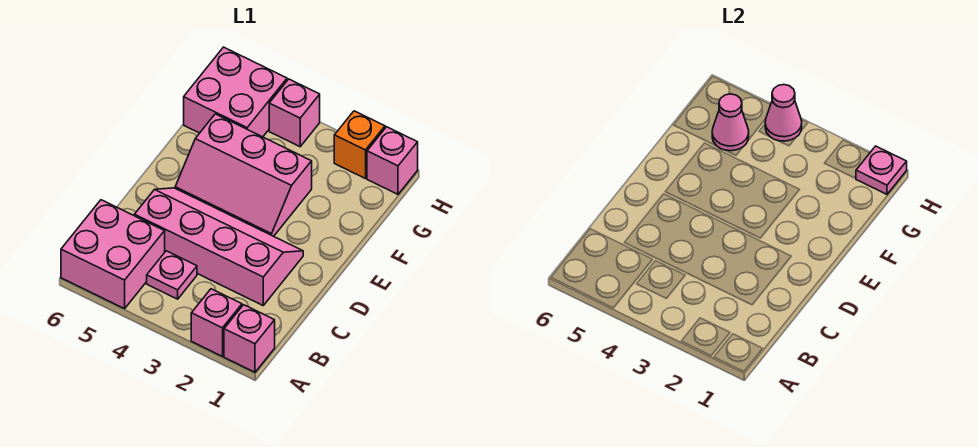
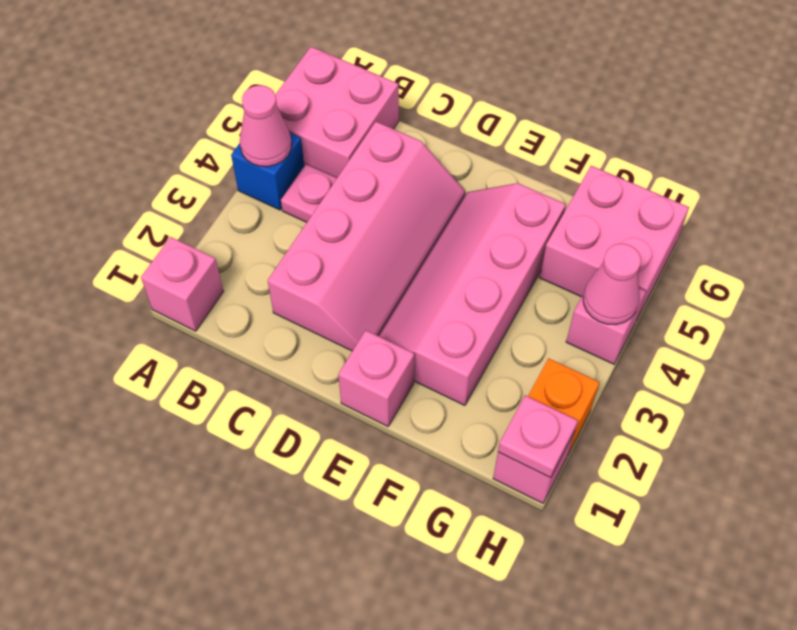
pink brick A2 level 1 -> pink brick E1 level 1
none -> blue brick A4 level 1
pink slope E3:F5 level 1 top F -> pink slope E2:F5 level 1 top F
pink cone G5 level 2 -> pink cone A4 level 2

